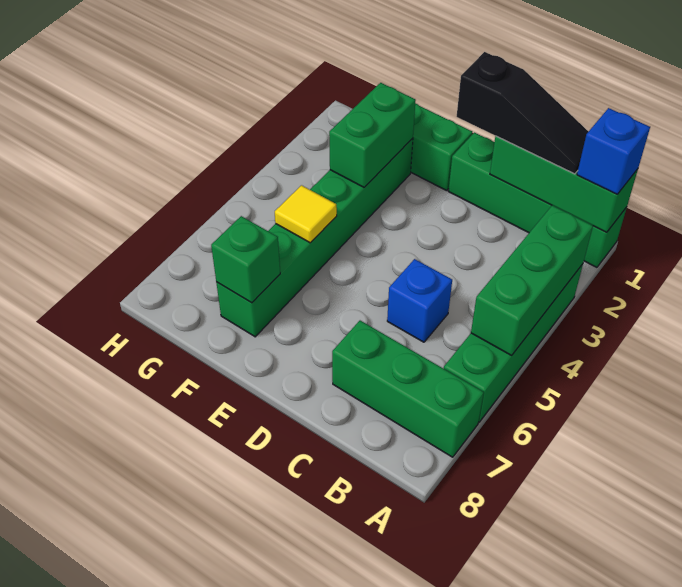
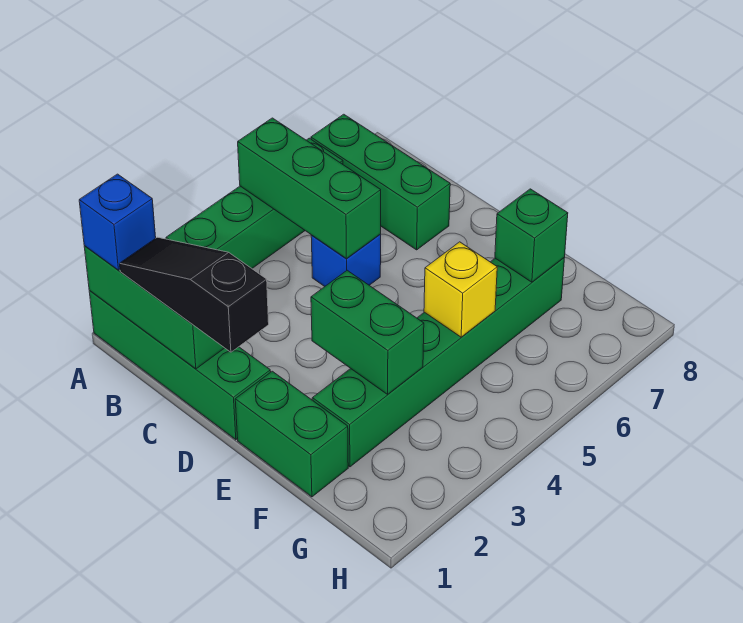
green brick A3:A5 level 2 -> green brick A5:C5 level 2
green brick F2:F3 level 2 -> green brick E3:F3 level 2
yellow tile F5 level 2 -> yellow brick F5 level 2

